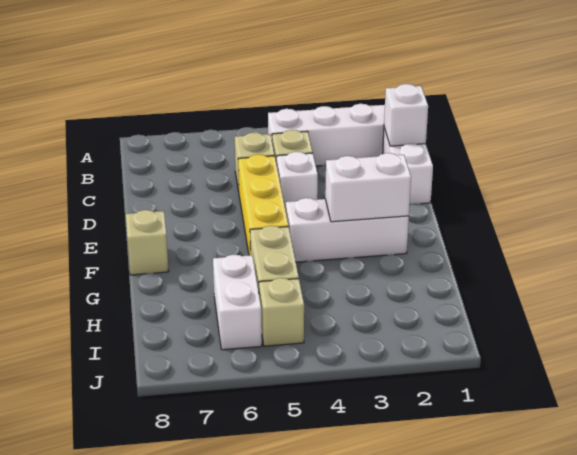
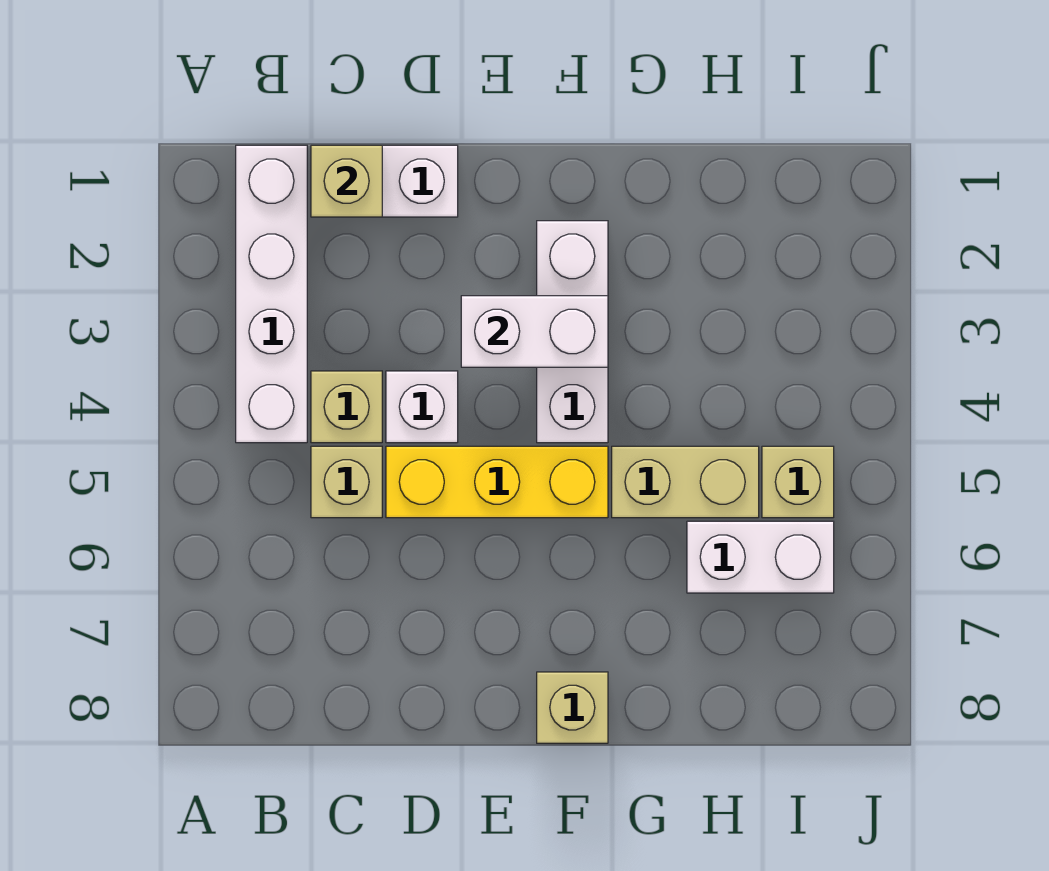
white brick C1 level 2 -> tan brick C1 level 2
white brick F2:F3 level 2 -> white brick E3:F3 level 2

